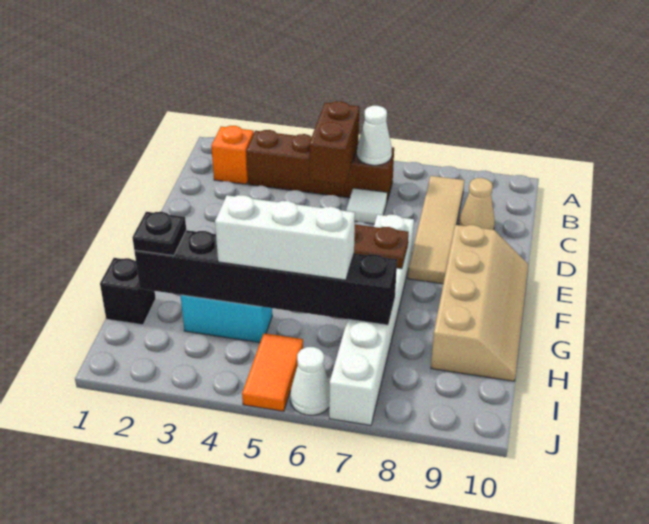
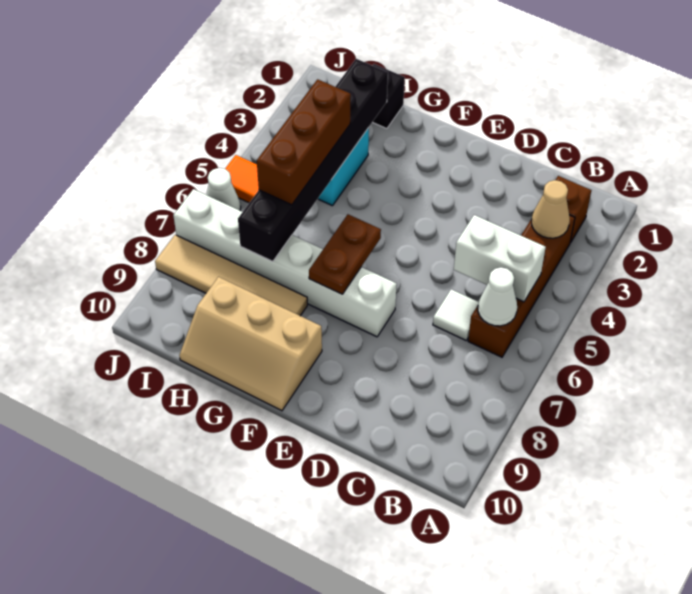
orange brick B2 level 1 -> brown brick B2 level 1
brown brick B5:C5 level 2 -> white brick B5:C5 level 2
tan tile B8:E8 level 1 -> tan tile G8:J8 level 1
tan cone C9 level 1 -> tan cone B3 level 2
tan slope E9:H10 level 1 top 9 -> tan slope F9:H10 level 1 top 9
black plate H2 level 3 -> none
white brick H4:H6 level 3 -> brown brick H4:H6 level 3

